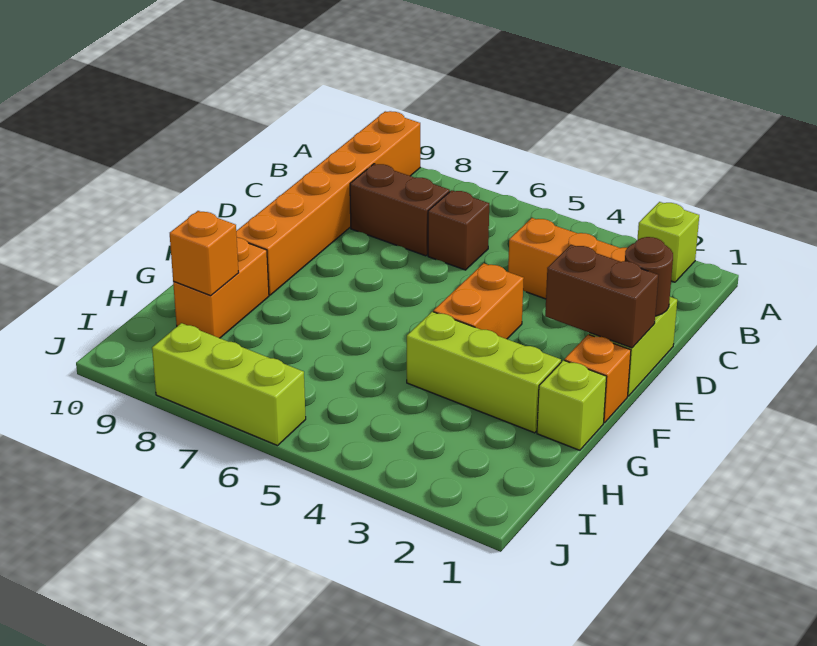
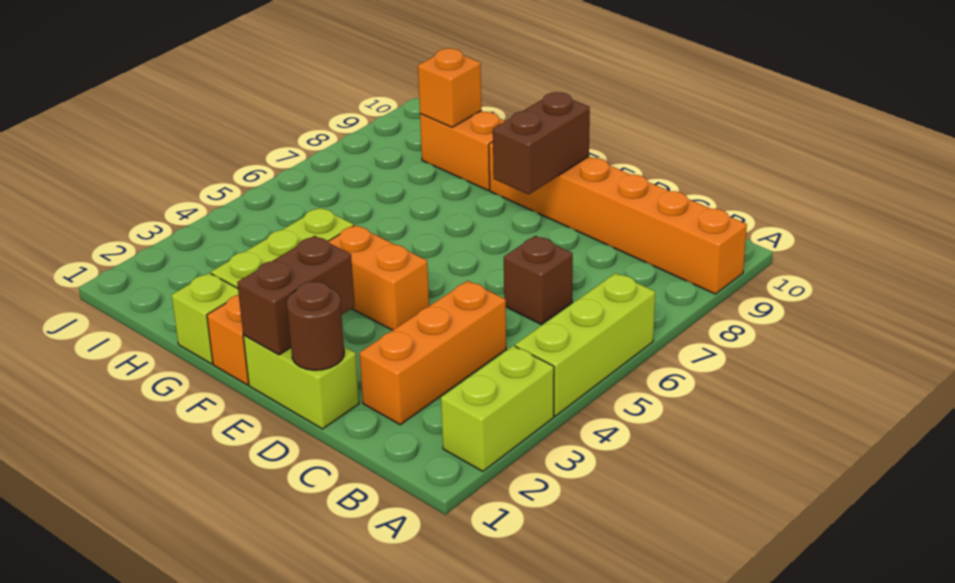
lime brick A2 level 1 -> lime brick A2:A3 level 1
brown brick C7:C8 level 1 -> brown brick E8:E9 level 2
lime brick J6:J8 level 1 -> lime brick A4:A6 level 1

